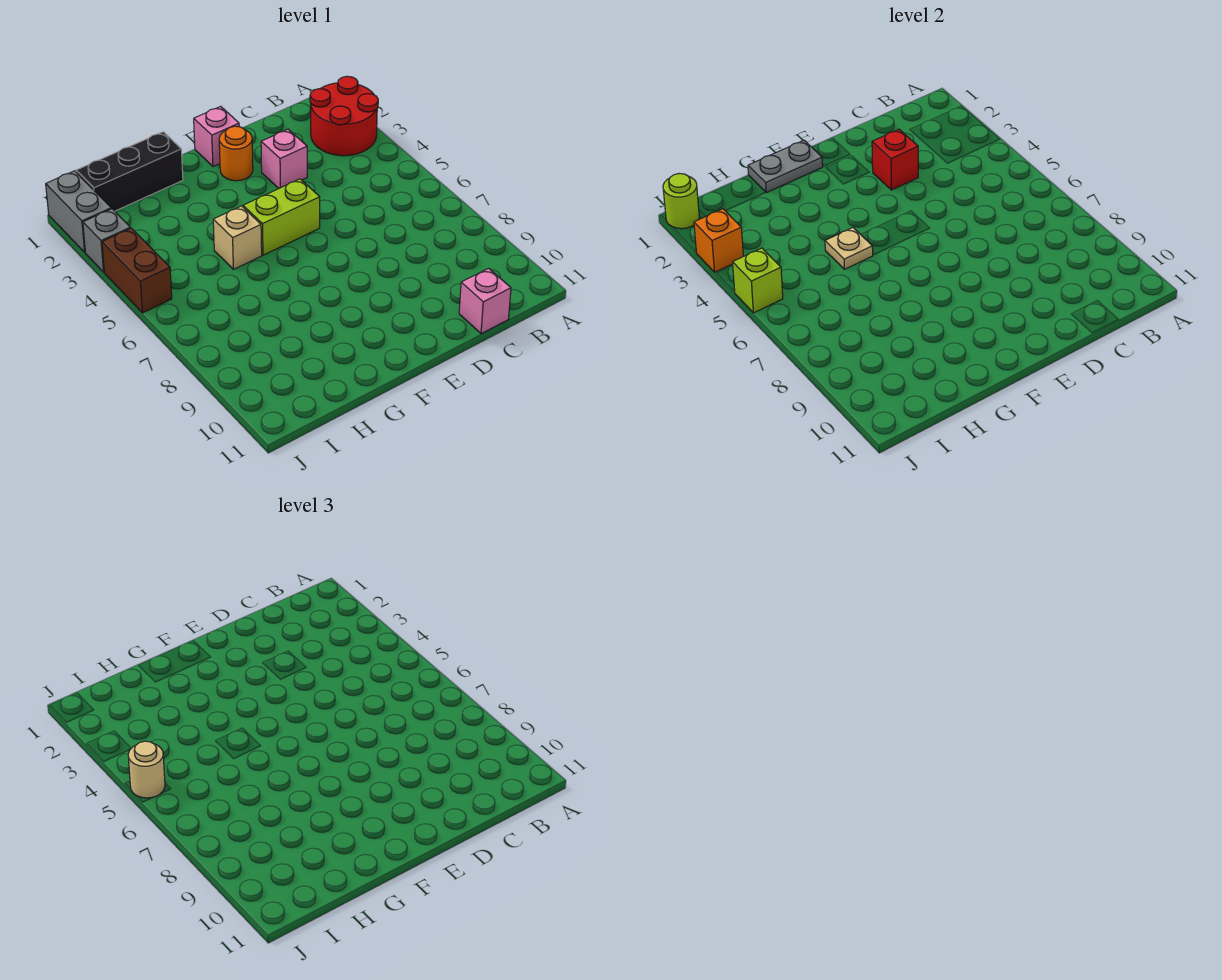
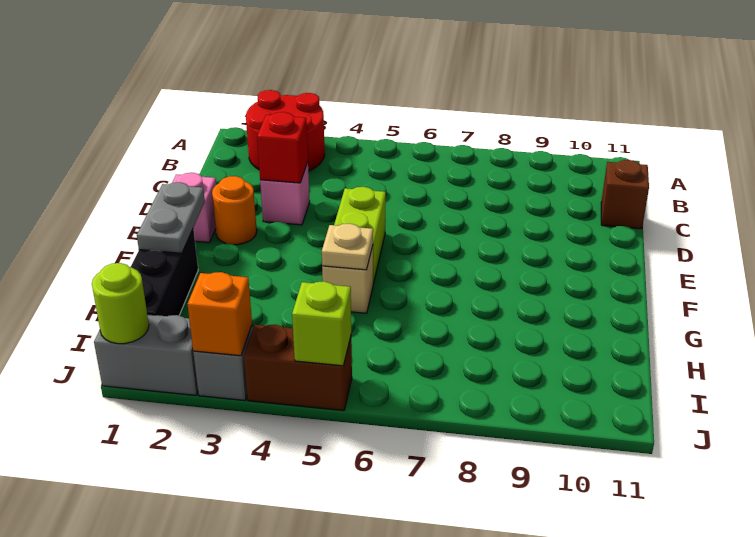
pink brick C11 level 1 -> brown brick C11 level 1
tan round brick J5 level 3 -> none

